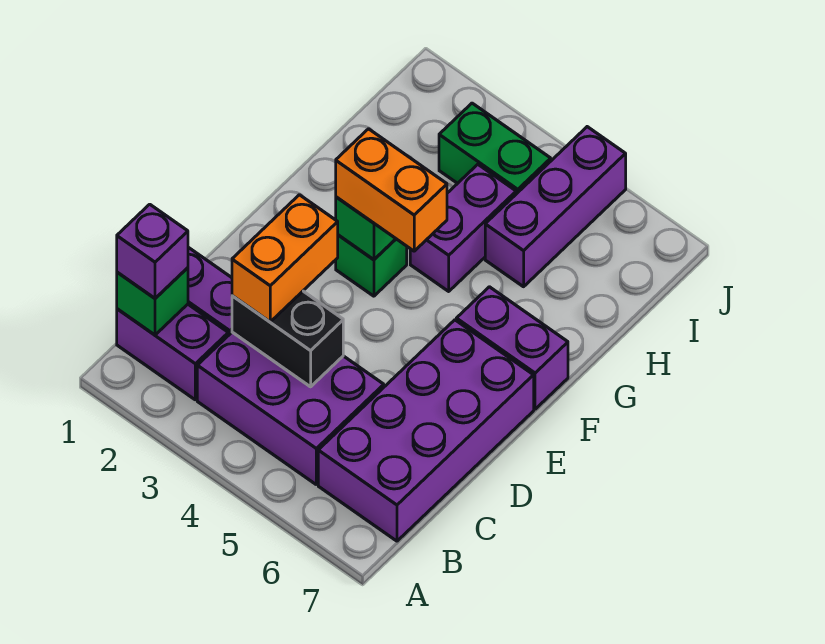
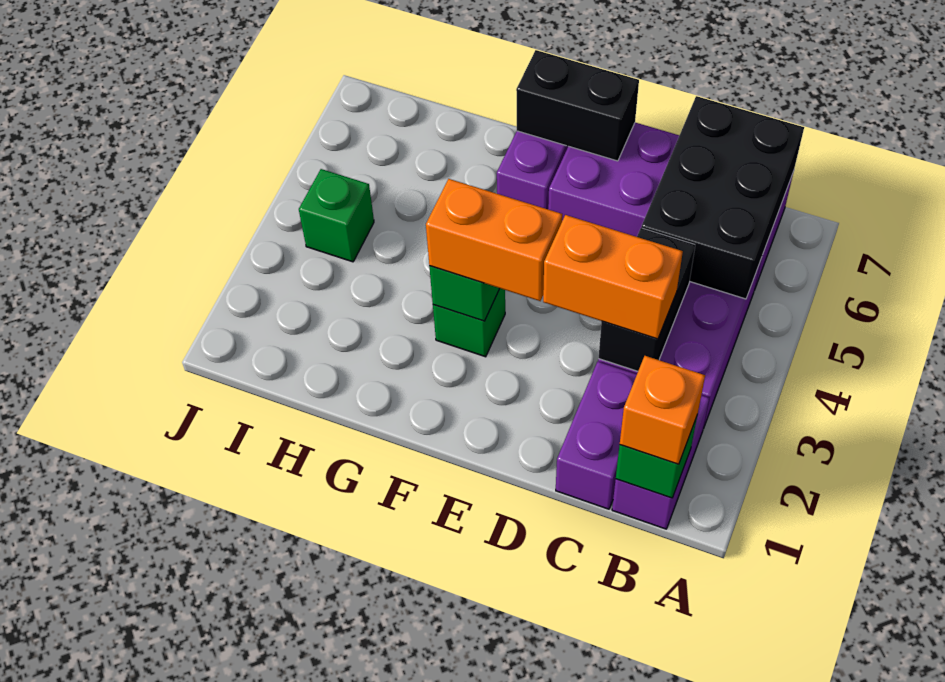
purple brick B1 level 3 -> orange brick B1 level 3
none -> black brick B5:C7 level 2
none -> black brick E7:F7 level 2
orange brick F3:F4 level 3 -> orange brick E3:F3 level 3
purple brick G4:H4 level 1 -> none
purple brick H5:J5 level 1 -> none
green brick I3:I4 level 1 -> green brick I4 level 1

